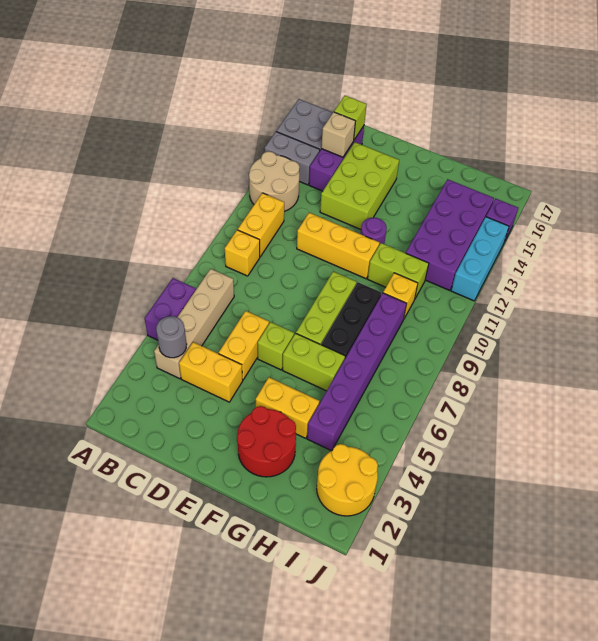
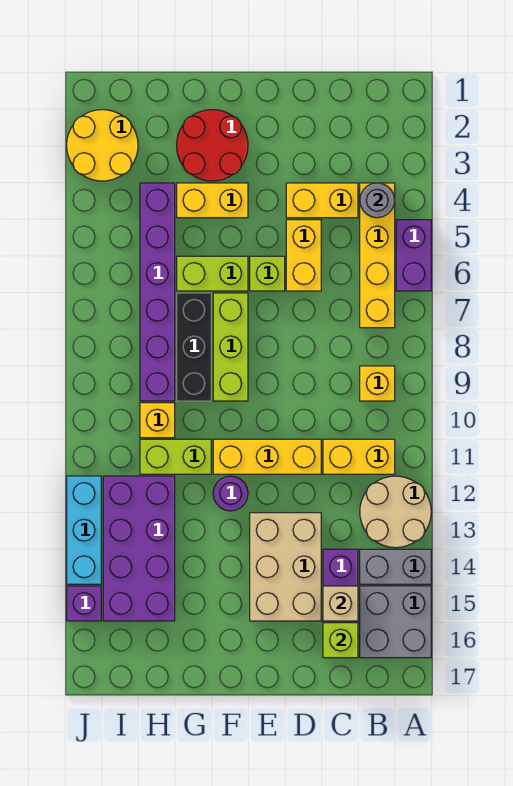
tan brick B4:B7 level 1 -> yellow brick B4:B7 level 1
yellow brick B10:B11 level 1 -> yellow brick B11:C11 level 1
lime brick D13:E15 level 1 -> tan brick D13:E15 level 1

